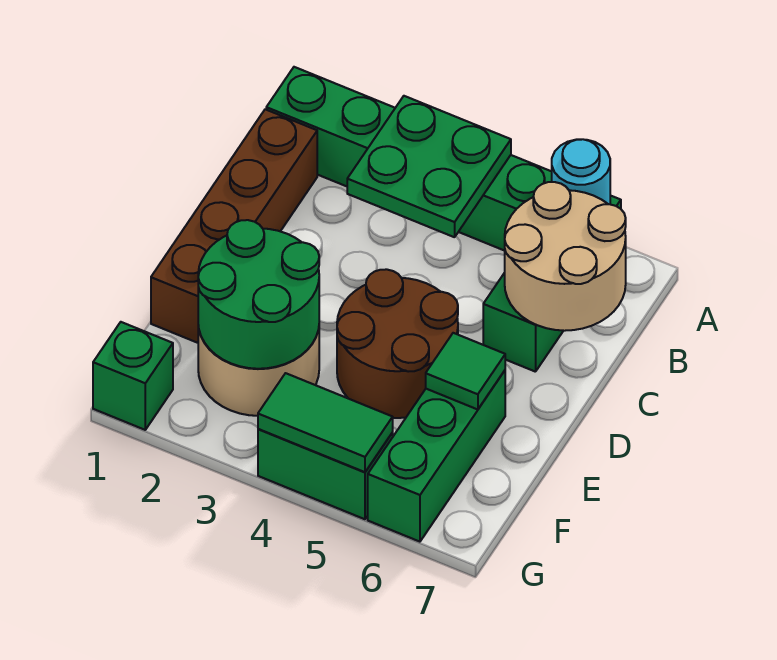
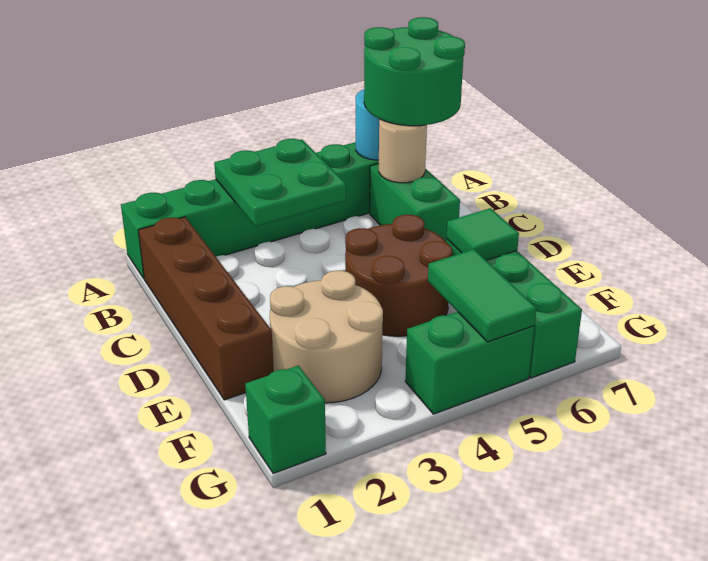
tan round brick B6:C7 level 2 -> tan round brick B6 level 2
green round brick E2:F3 level 2 -> green round brick A6:B7 level 3
green tile G4:G5 level 2 -> green tile F5:G5 level 2

